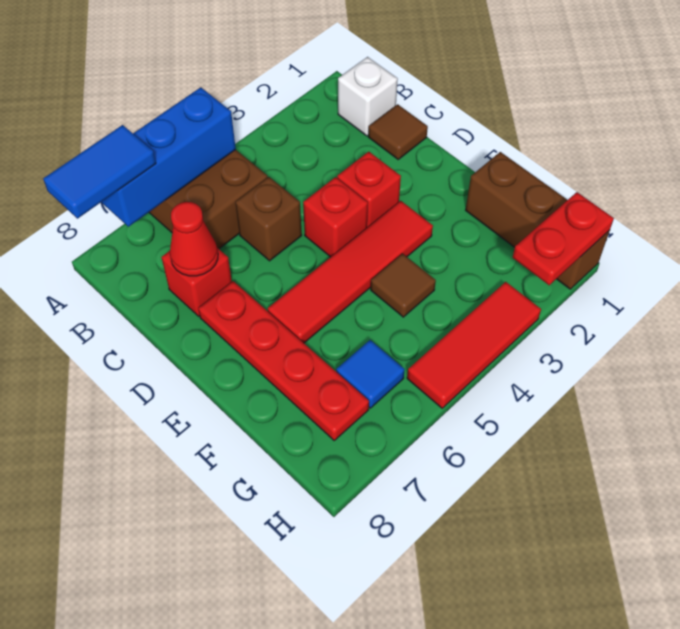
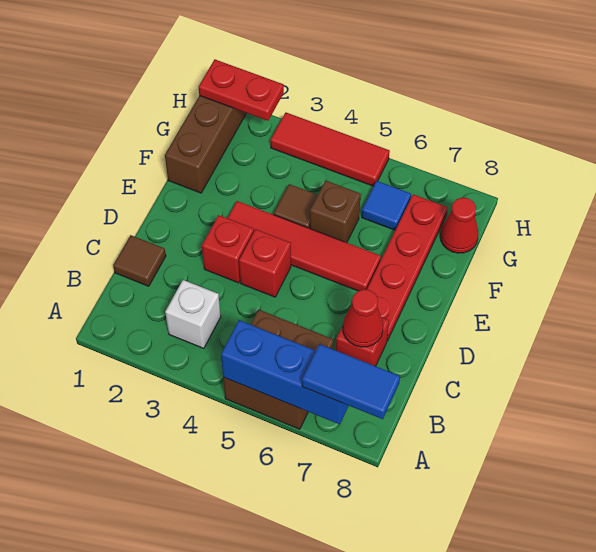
white brick B1 level 1 -> white brick B3 level 1
brown brick C5 level 1 -> brown brick F5 level 1
none -> red cone G8 level 1

